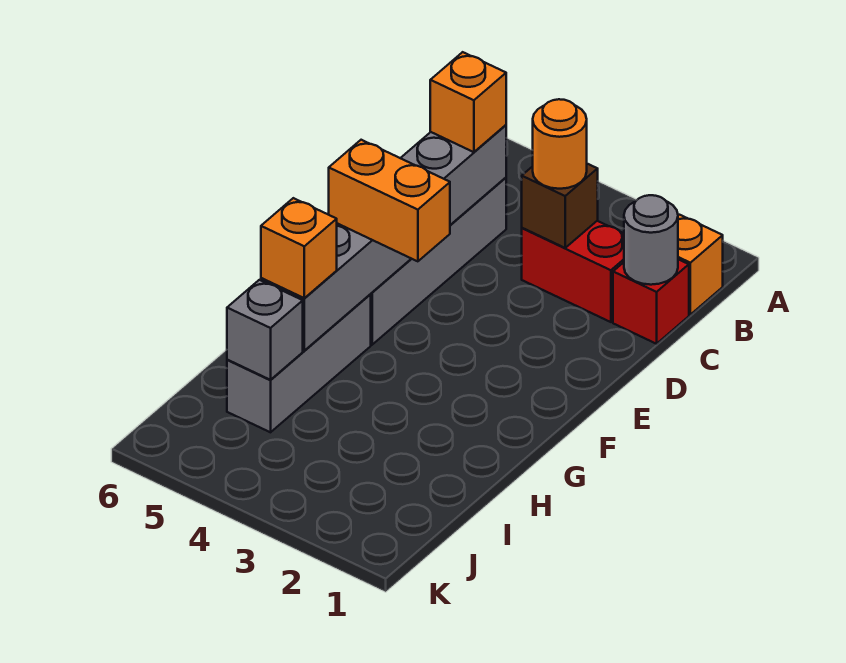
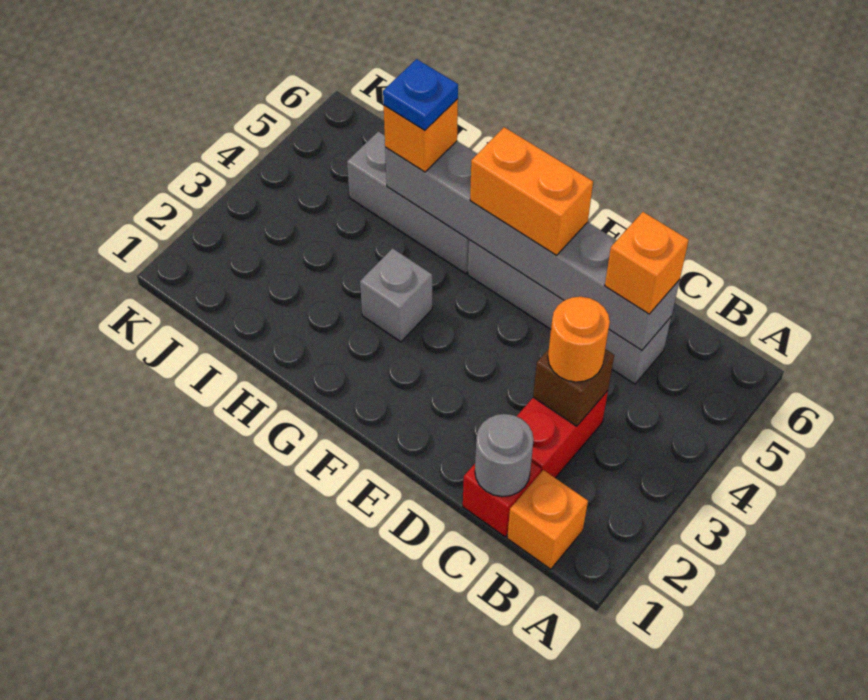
orange brick F4:F5 level 3 -> orange brick E5:F5 level 3
none -> blue plate H5 level 4
grey brick I5 level 2 -> grey brick G3 level 1

